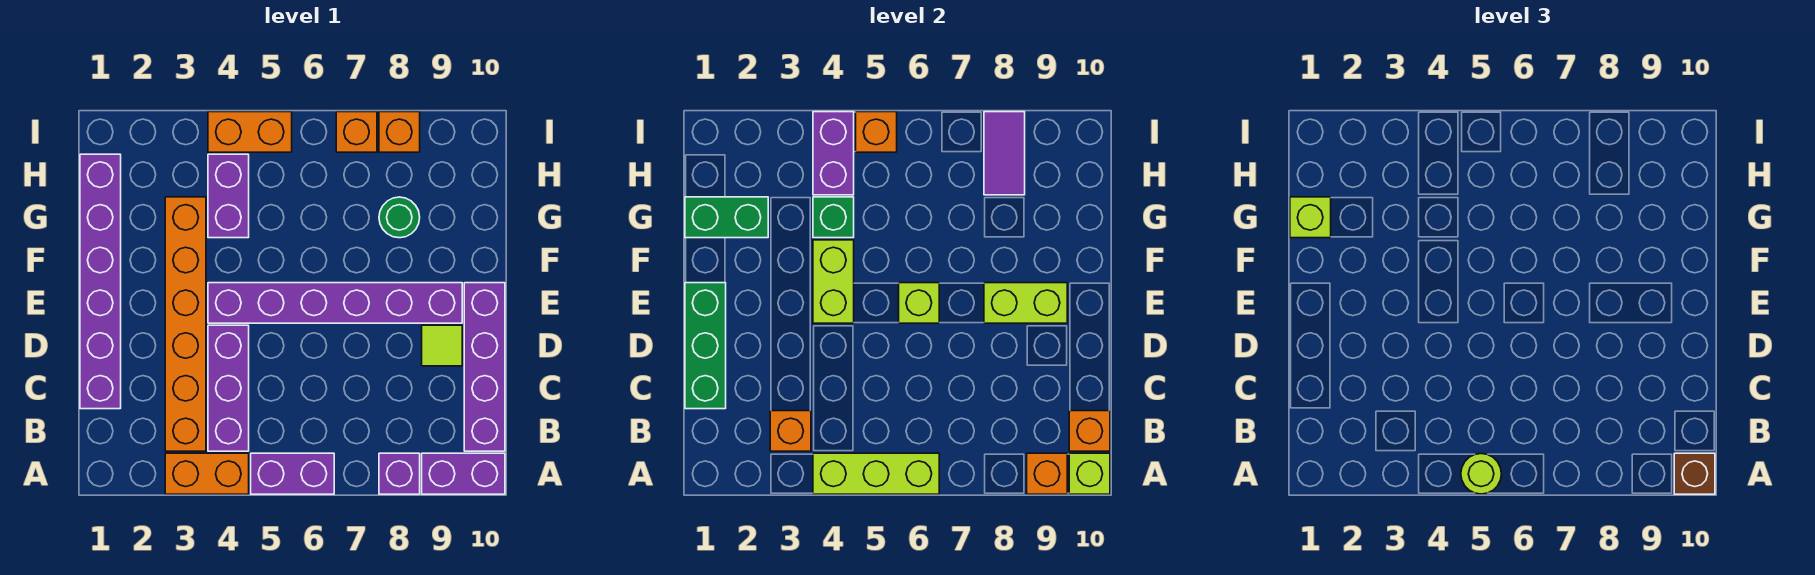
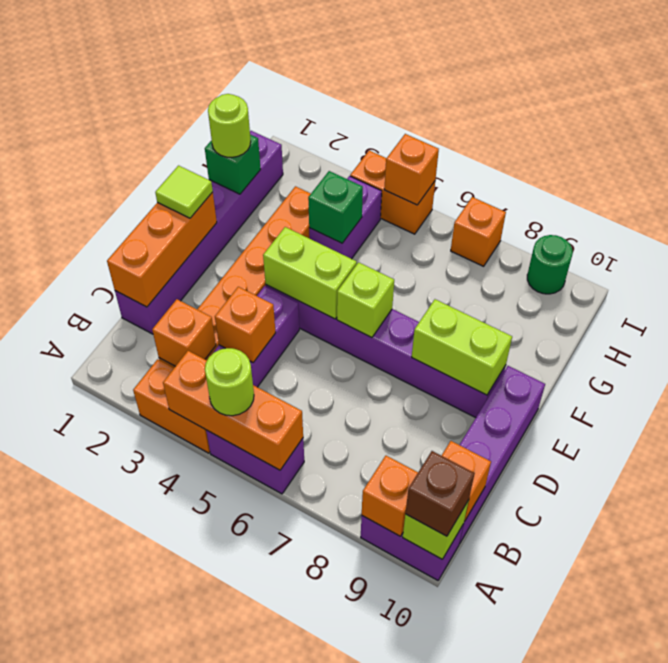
lime brick A4:A6 level 2 -> orange brick A4:A6 level 2
purple brick A8 level 1 -> none
green brick C1:E1 level 2 -> orange brick C1:E1 level 2
lime tile D9 level 1 -> lime tile E1 level 3
lime brick E4:F4 level 2 -> lime brick E4:E5 level 2
green brick G1:G2 level 2 -> green brick G1 level 2
lime brick G1 level 3 -> lime round brick G1 level 3
green round brick G8 level 1 -> green round brick I9 level 1
purple brick H4:I4 level 2 -> none
purple tile H8:I8 level 2 -> none
orange brick I8 level 1 -> orange brick C4 level 2

